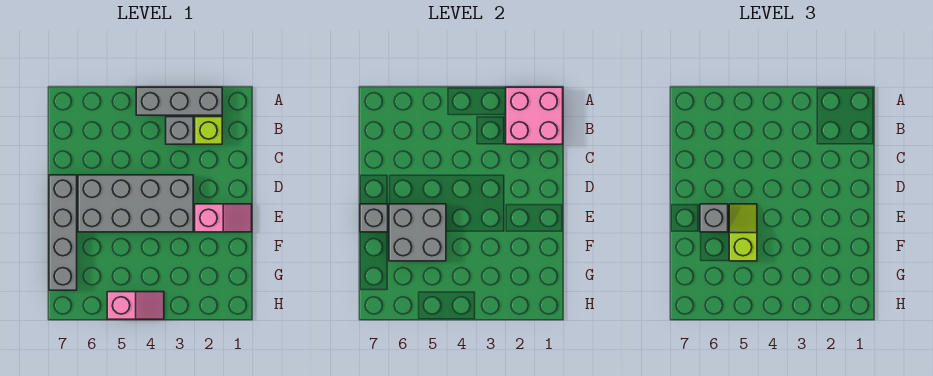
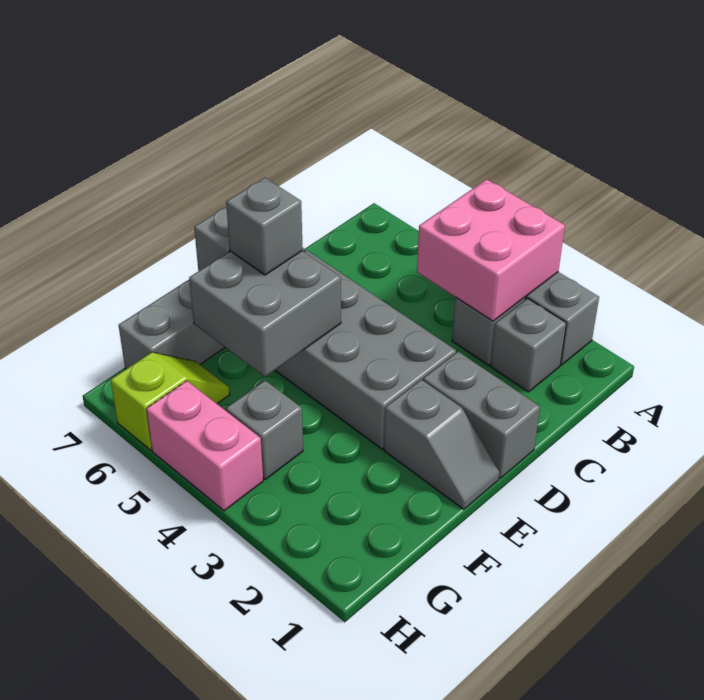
pink brick A1:B2 level 2 -> pink brick A3:B4 level 2
lime brick B2 level 1 -> grey brick B2 level 1
none -> grey brick D1:D2 level 1
pink slope E1:E2 level 1 top 2 -> grey slope E1:E2 level 1 top 2
lime slope E5:F5 level 3 top F -> lime slope G6:H6 level 1 top H
none -> grey brick G4 level 1
pink slope H4:H5 level 1 top 5 -> pink brick H4:H5 level 1

